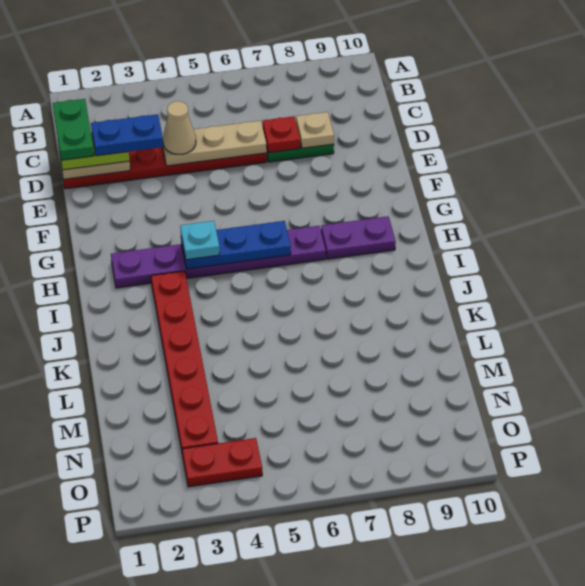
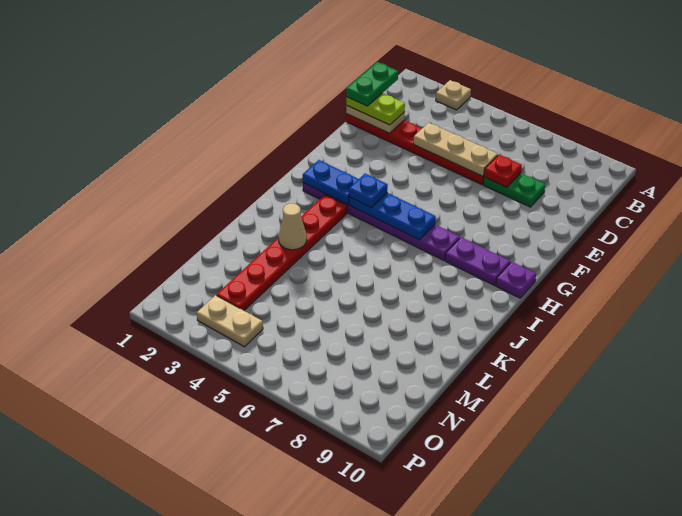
blue plate D2:D3 level 4 -> blue plate H2:H3 level 2
tan cone D4 level 3 -> tan cone K3 level 2
tan plate D8 level 2 -> tan plate A3 level 1
cyan plate H4 level 3 -> blue plate H4 level 3
none -> purple plate H10 level 1
red plate O3:O4 level 1 -> tan plate O3:O4 level 1

